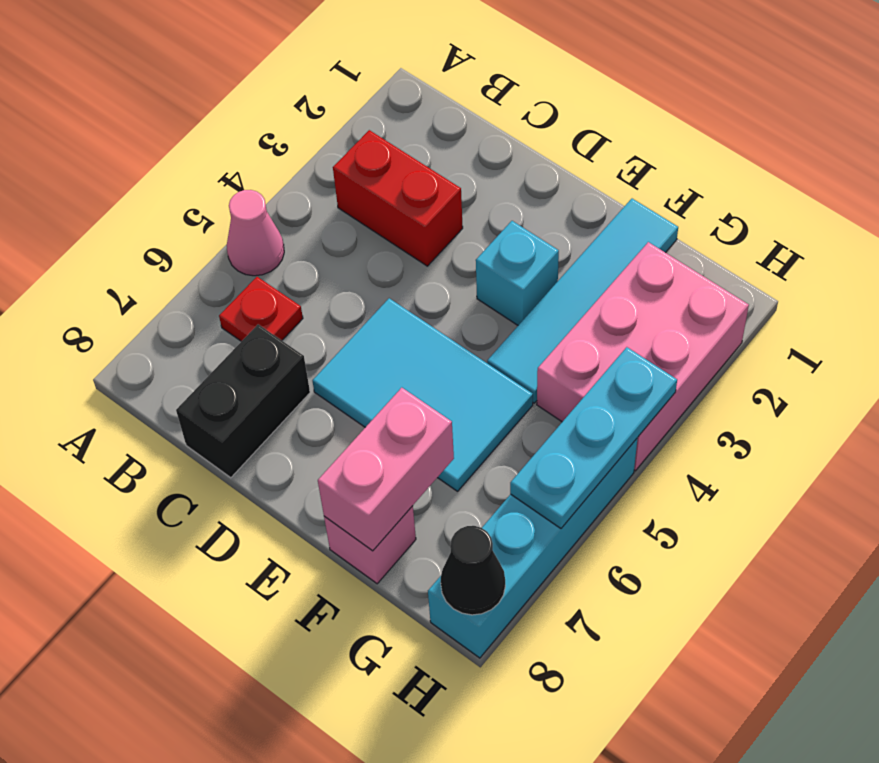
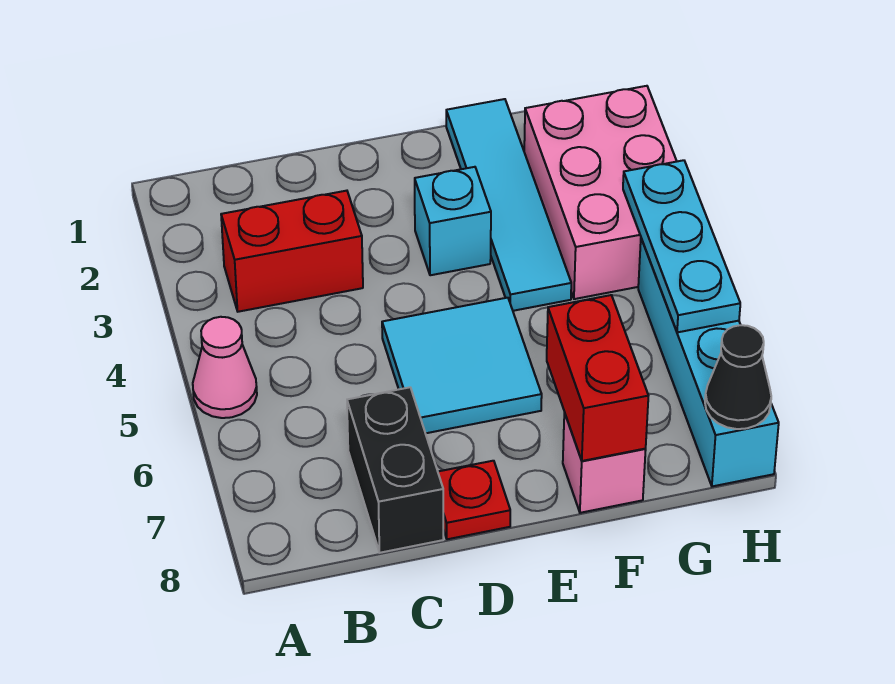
red plate B6 level 1 -> red plate D8 level 1
cyan tile D5:F6 level 1 -> cyan tile D5:E6 level 1
pink brick F7:F8 level 2 -> red brick F7:F8 level 2

